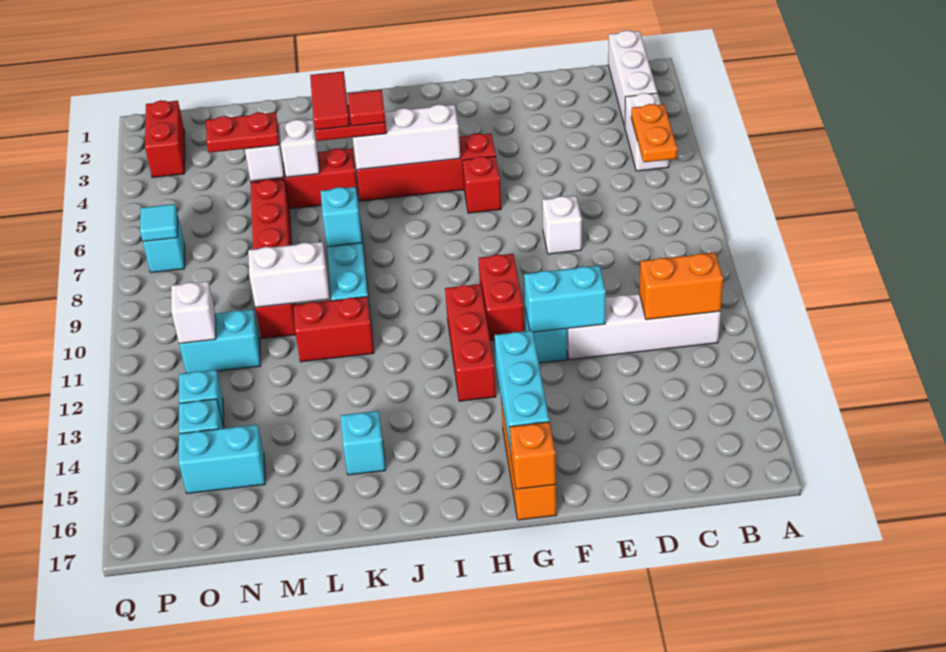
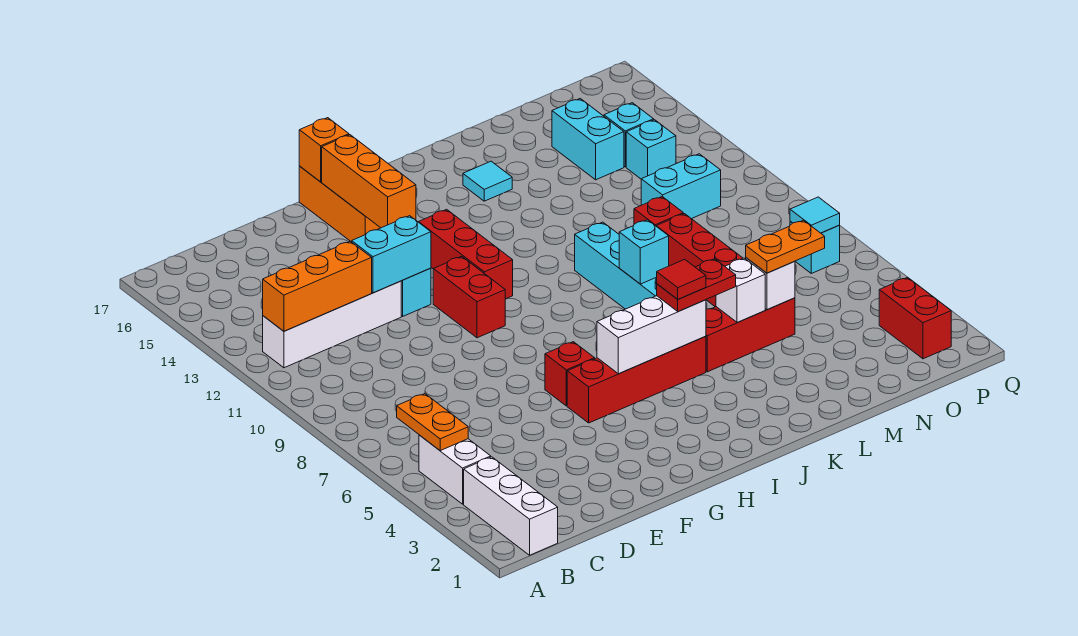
orange brick B12:C12 level 2 -> orange brick B12:D12 level 2
white brick E8 level 1 -> none
cyan brick G14:G16 level 2 -> orange brick G14:G16 level 2
red tile K4:K5 level 4 -> none
red brick K11:L11 level 1 -> none
cyan brick K15 level 1 -> cyan tile K15 level 1
white brick L10:M10 level 2 -> none
red plate M5:N5 level 3 -> orange plate M5:N5 level 3
cyan brick N15:O15 level 1 -> cyan brick N14:N15 level 1
white brick O11 level 2 -> none

